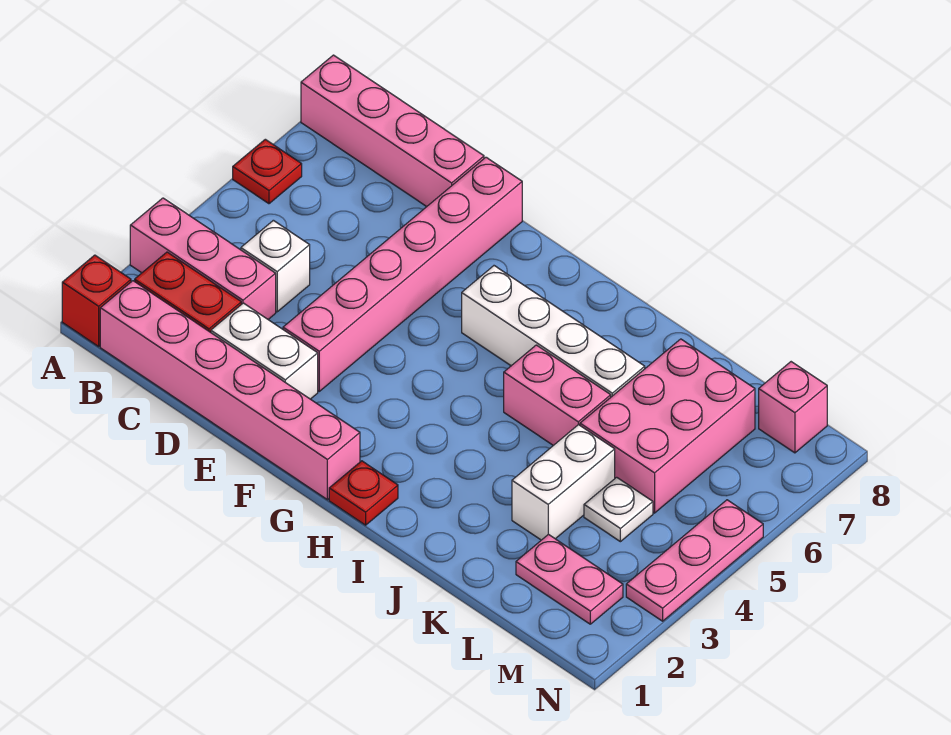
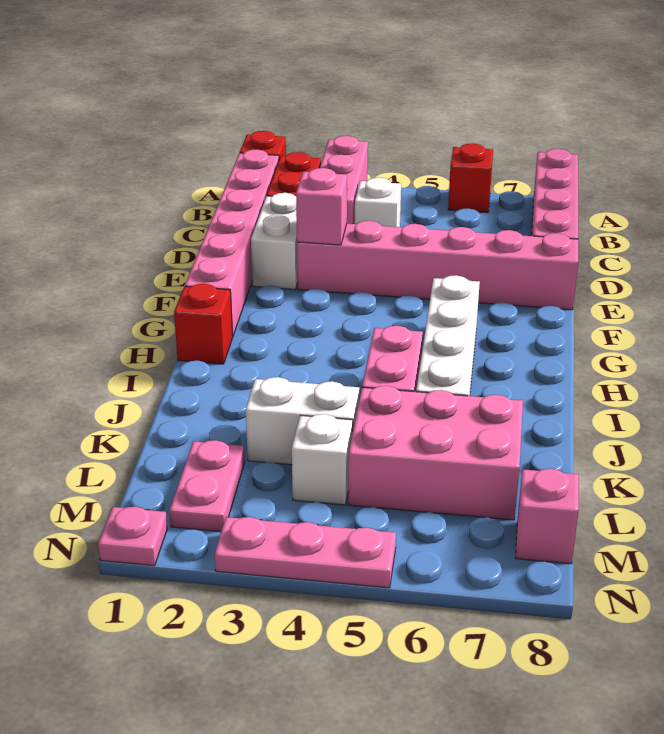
red plate A6 level 1 -> red brick A6 level 1
none -> pink brick E3 level 2
red plate H1 level 1 -> red brick H1 level 1
white plate L4 level 1 -> white brick L4 level 1
none -> pink plate N1 level 1

